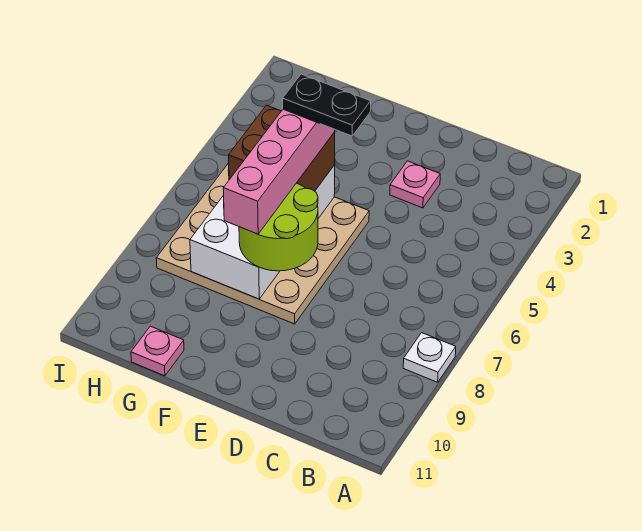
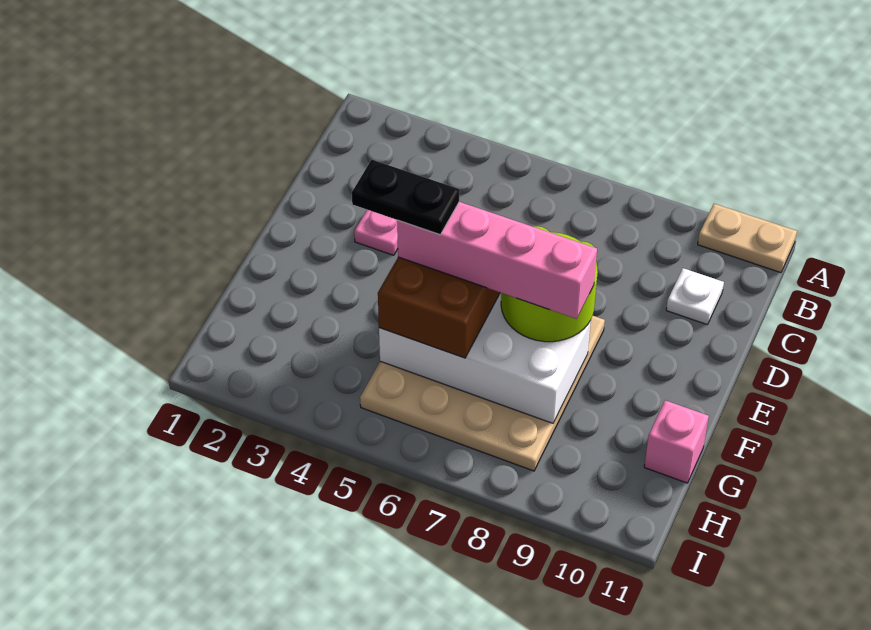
white plate A8 level 1 -> white plate C10 level 1
none -> tan plate A10:A11 level 1
black plate E5:F5 level 5 -> black plate F4:F5 level 5
pink plate G11 level 1 -> pink brick G11 level 1

